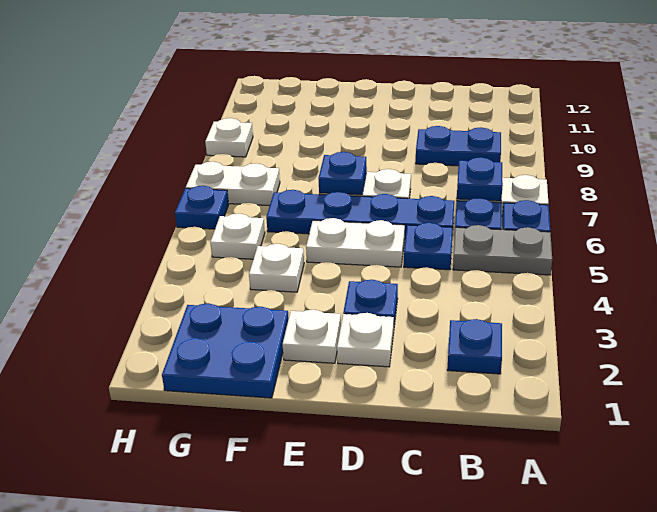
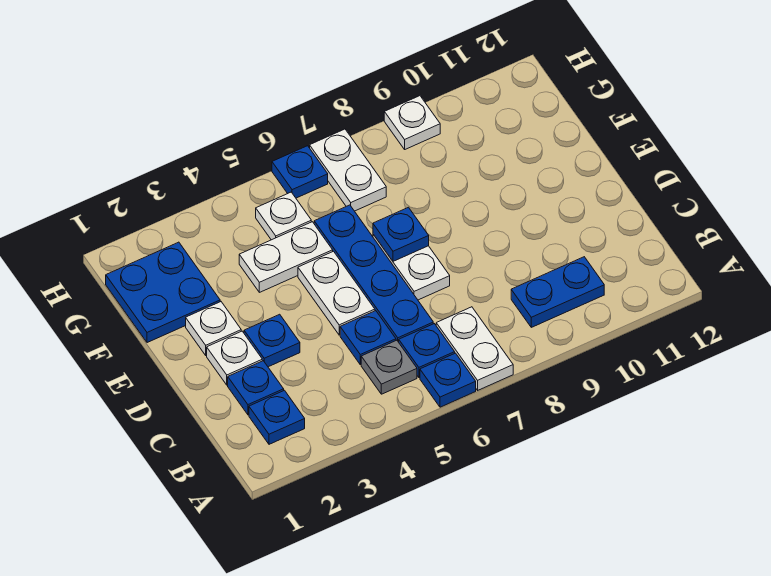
grey plate A5:B5 level 1 -> grey plate B5 level 1
blue plate B7 level 2 -> blue plate C2 level 1
blue plate B9:C9 level 1 -> blue plate B9:B10 level 1
white plate F4 level 1 -> white plate F4:F5 level 1

